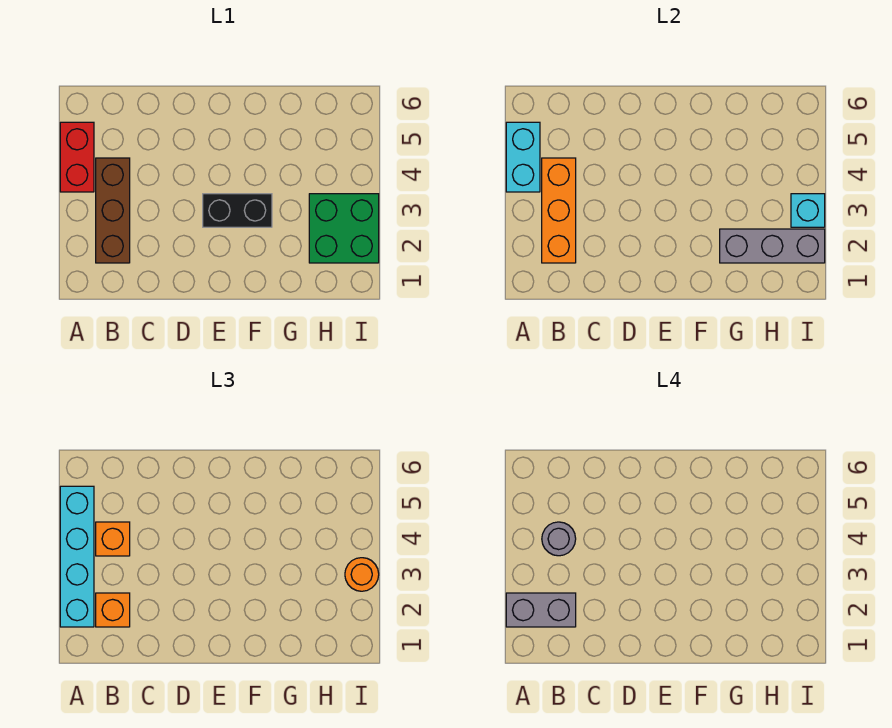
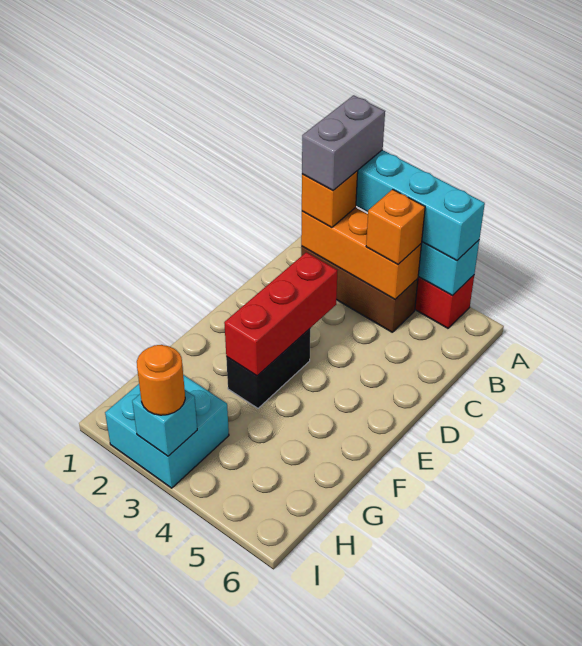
grey round brick B4 level 4 -> none
none -> red brick D3:F3 level 2
grey brick G2:I2 level 2 -> none
green brick H2:I3 level 1 -> cyan brick H2:I3 level 1

